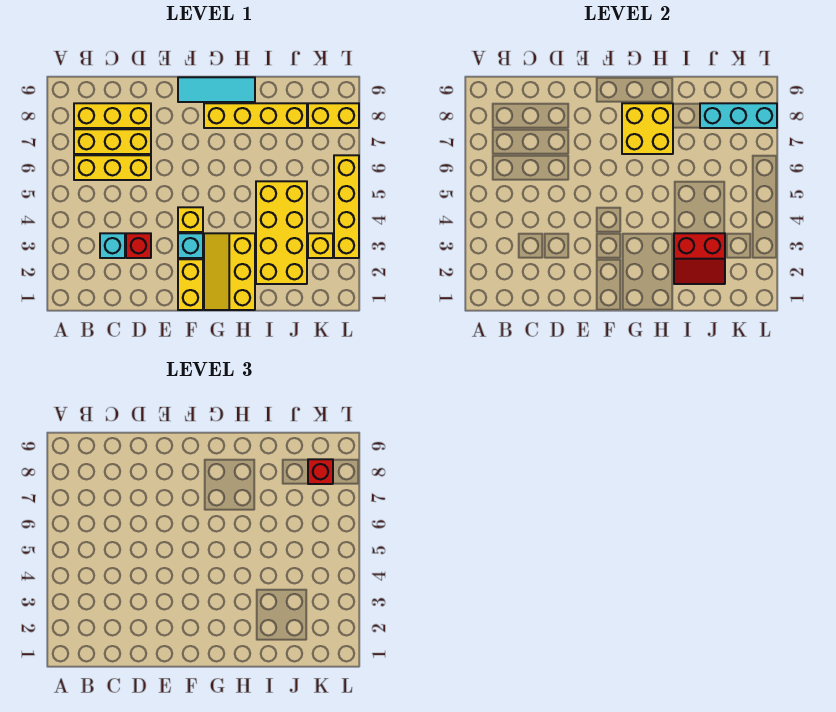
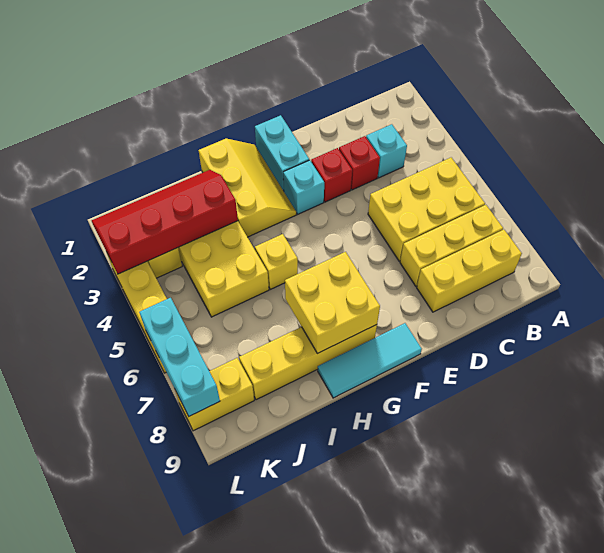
yellow brick B6:D6 level 1 -> yellow brick B5:D6 level 1
yellow brick F1:F2 level 1 -> cyan brick F1:F2 level 1
yellow brick F4 level 1 -> yellow brick H5 level 1
red slope I2:J3 level 2 top 3 -> red slope I2:L3 level 2 top 3
cyan brick J8:L8 level 2 -> cyan brick L6:L8 level 2
red brick K8 level 3 -> red brick E3 level 1

